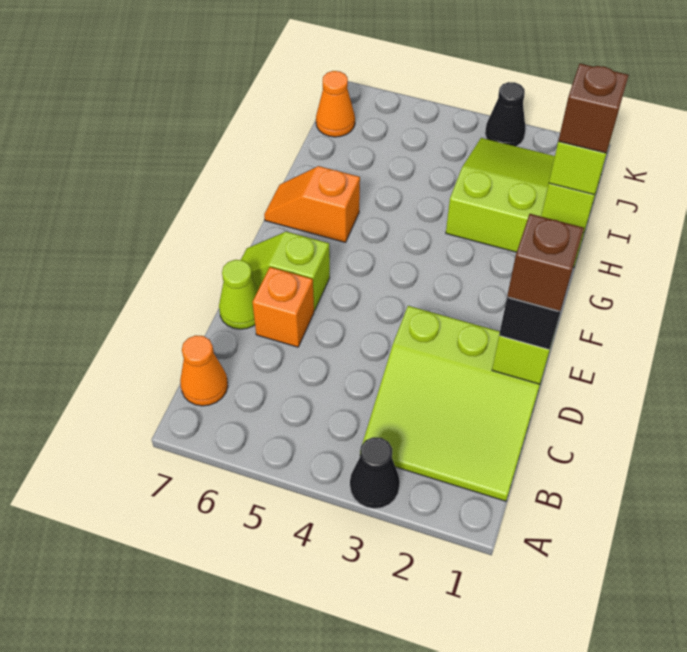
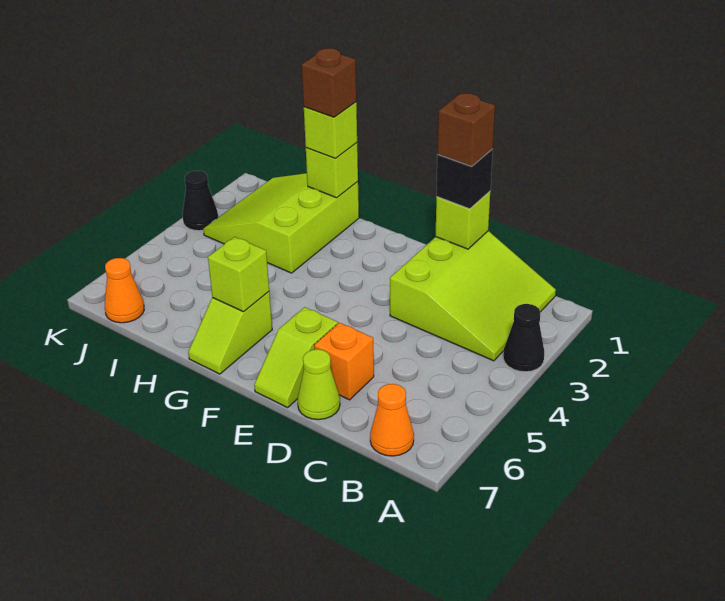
orange slope G6:G7 level 1 top 6 -> lime slope G6:G7 level 1 top 6
none -> lime brick G6 level 2

